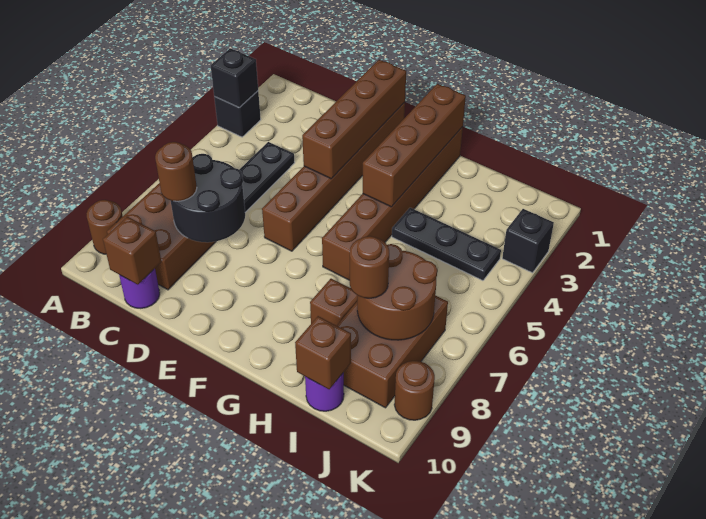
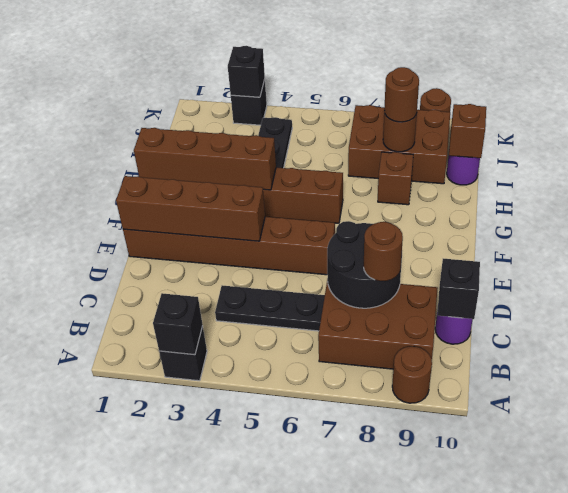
brown brick C10 level 2 -> black brick C10 level 2
brown round brick I7:J8 level 2 -> brown round brick I8 level 2
none -> black brick K3 level 2

